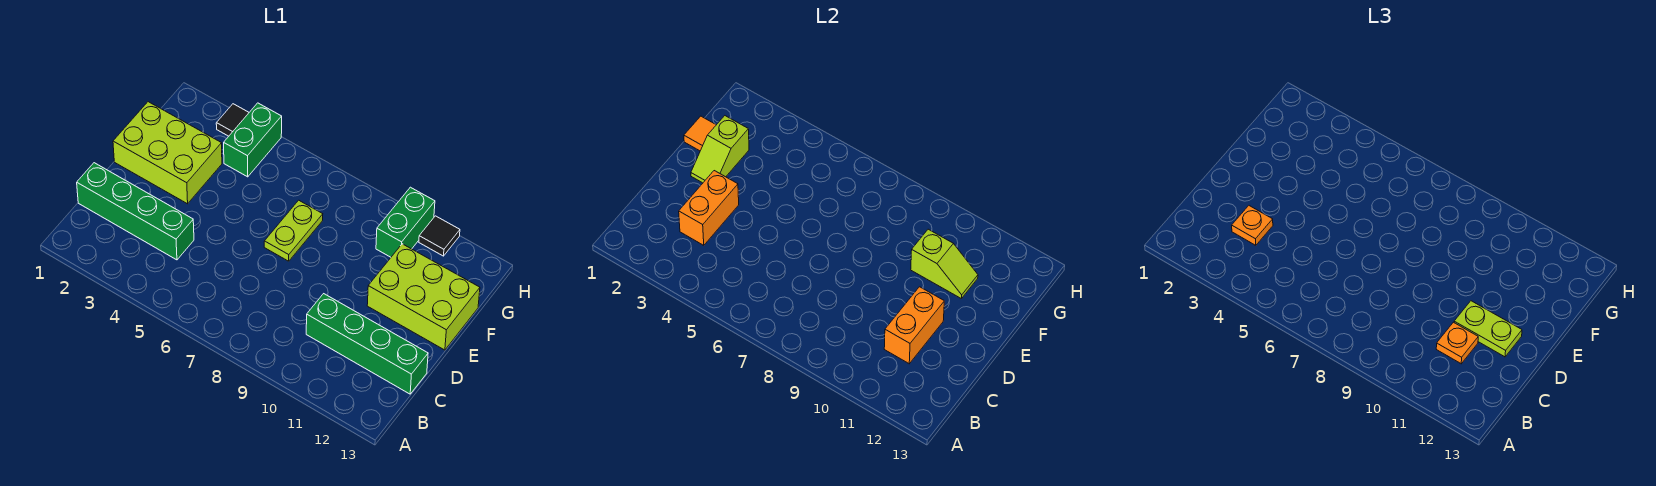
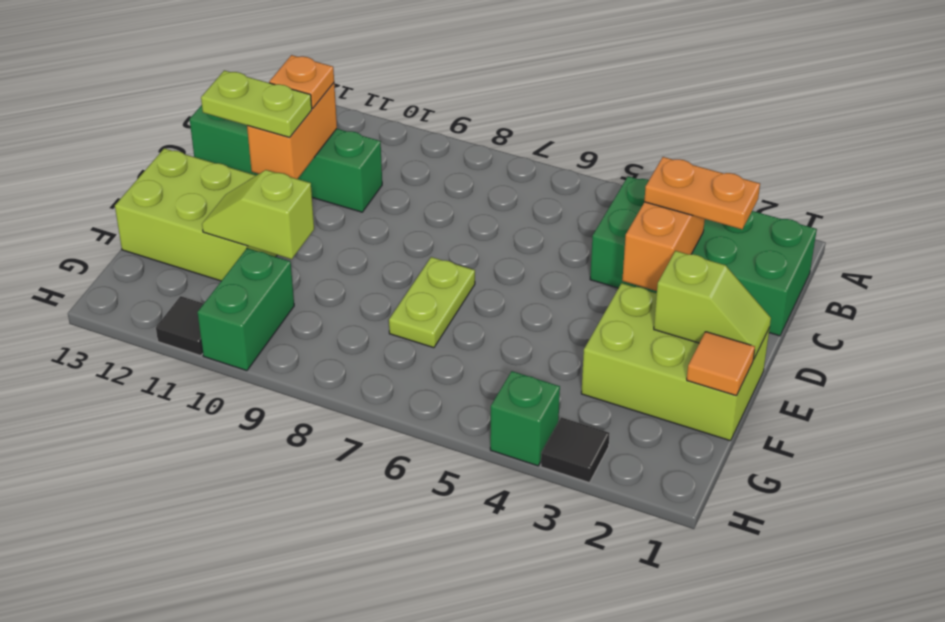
green brick C1:C4 level 1 -> green brick B1:C4 level 1
orange plate C3 level 3 -> orange plate C2:C3 level 3
lime slope E2:F2 level 2 top F -> lime slope E1:E2 level 2 top 2
green brick G4:H4 level 1 -> green brick H4 level 1

